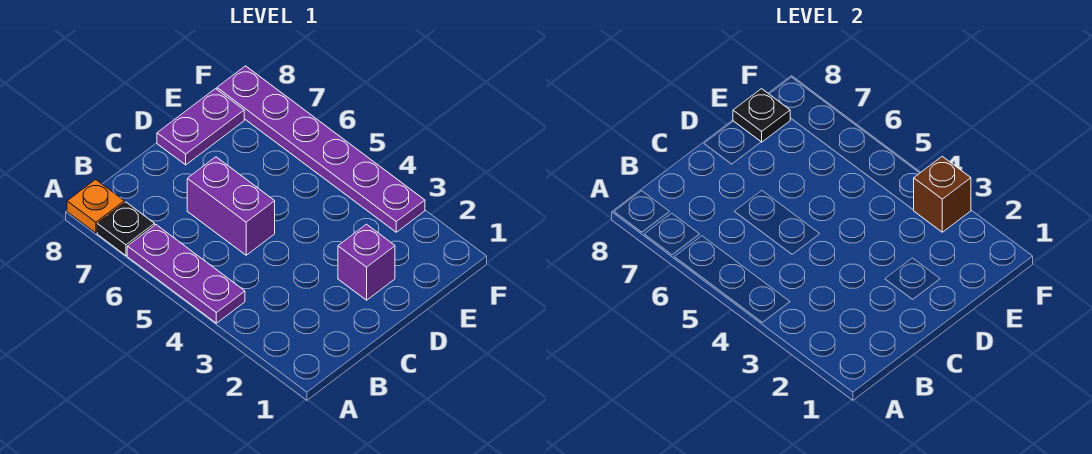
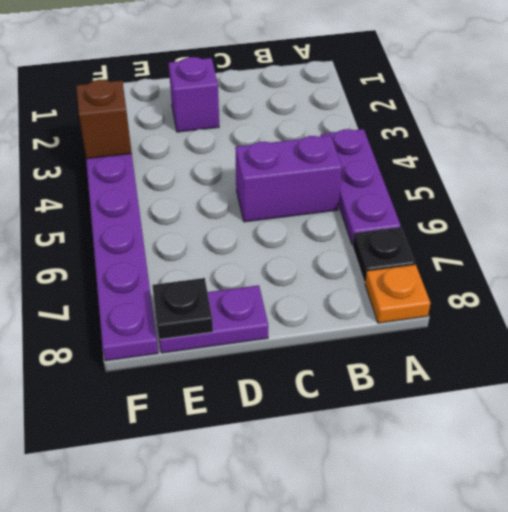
purple brick C5:C6 level 1 -> purple brick B5:C5 level 1

